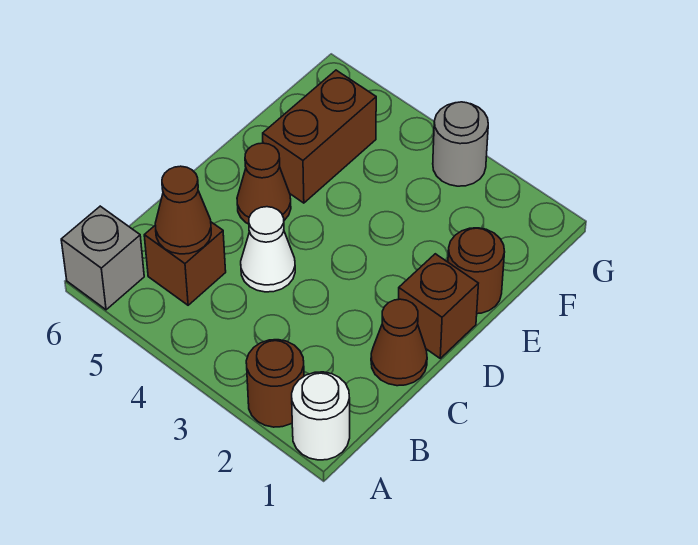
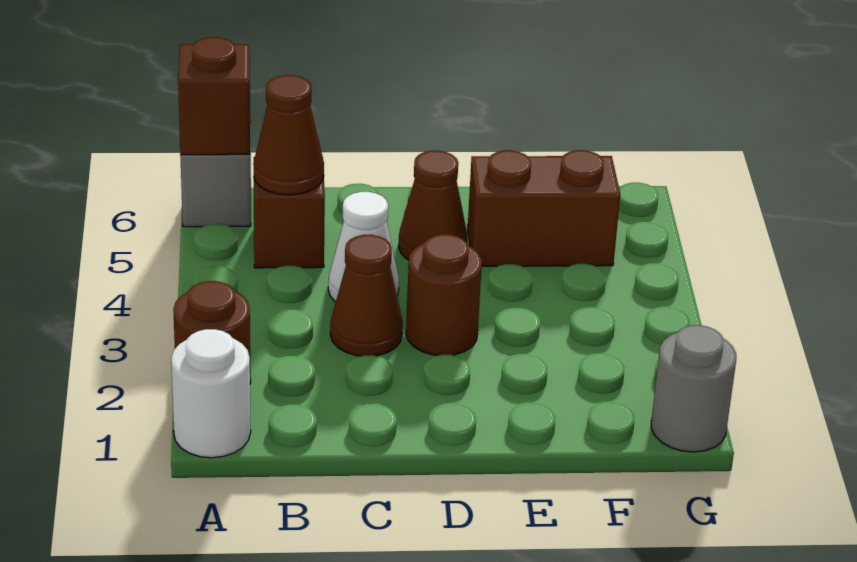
brown cone C1 level 1 -> brown cone C3 level 1
brown brick D1 level 1 -> brown brick A6 level 2
brown round brick E1 level 1 -> brown round brick D3 level 1
grey round brick G3 level 1 -> grey round brick G1 level 1

